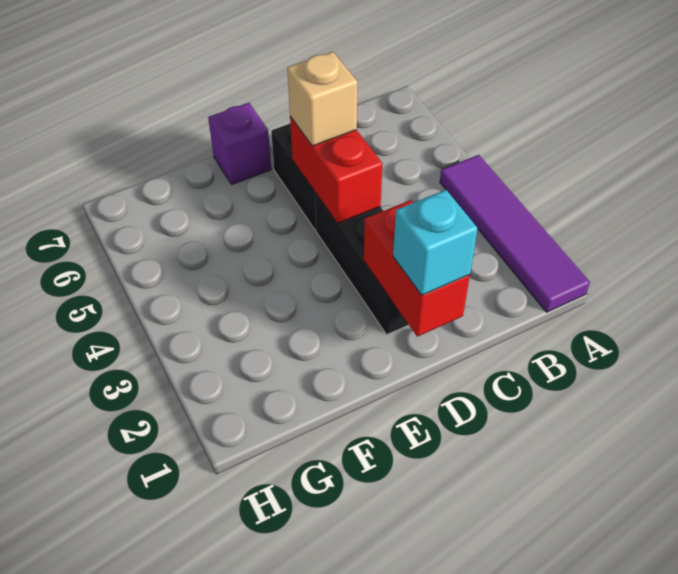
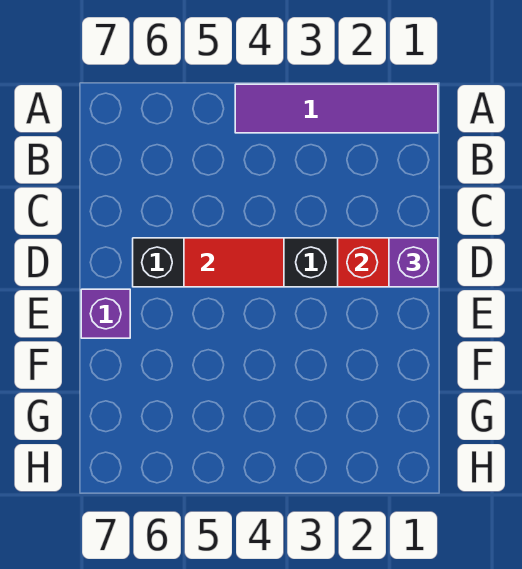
cyan brick D1 level 3 -> purple brick D1 level 3
red brick D4:D5 level 2 -> red tile D4:D5 level 2
tan brick D5 level 3 -> none

